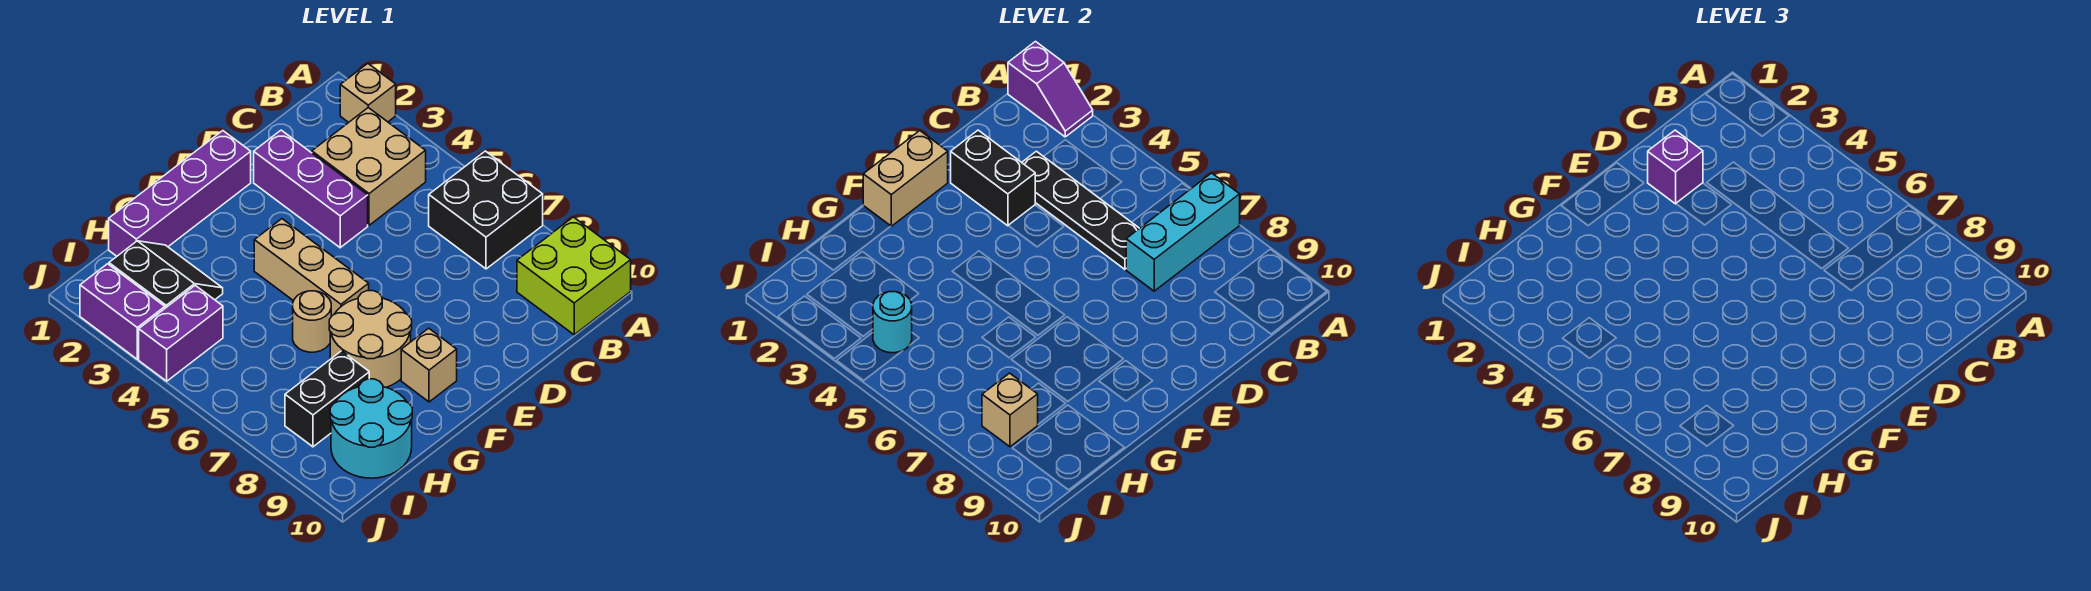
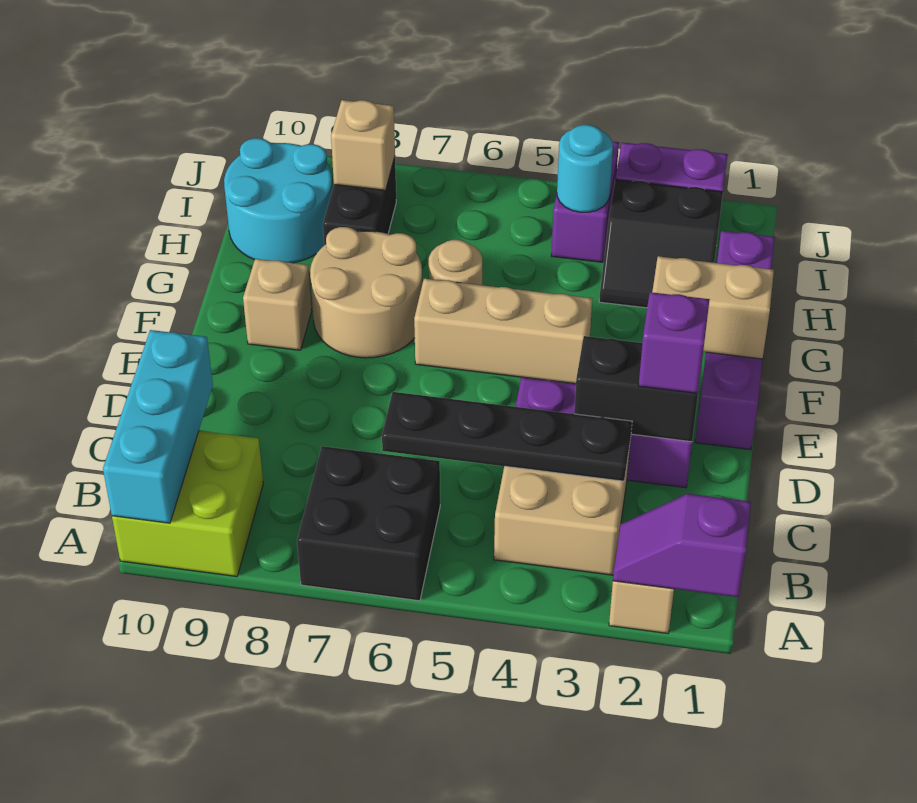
cyan brick A7:C7 level 2 -> cyan brick A10:C10 level 2
tan brick E1:F1 level 2 -> tan brick F1:F2 level 2

